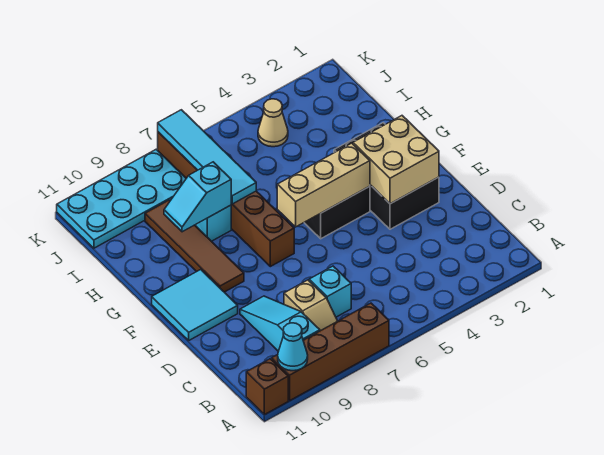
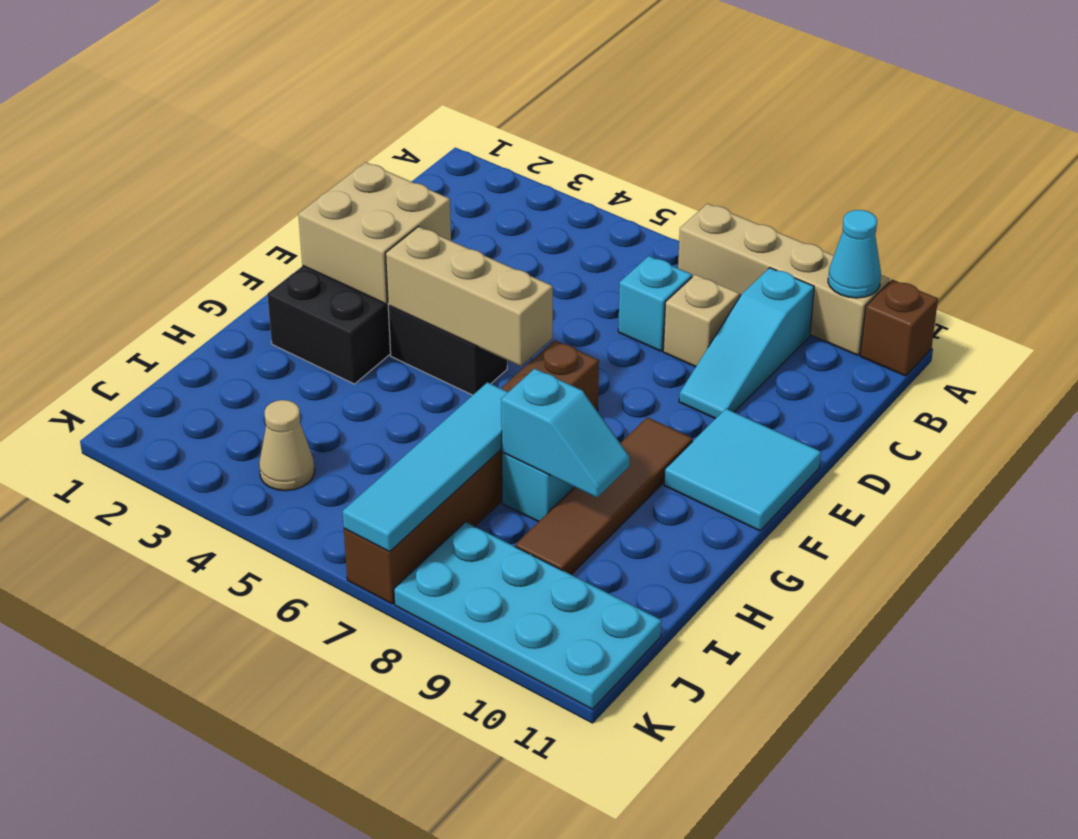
brown brick A7:A10 level 1 -> tan brick A7:A10 level 1

